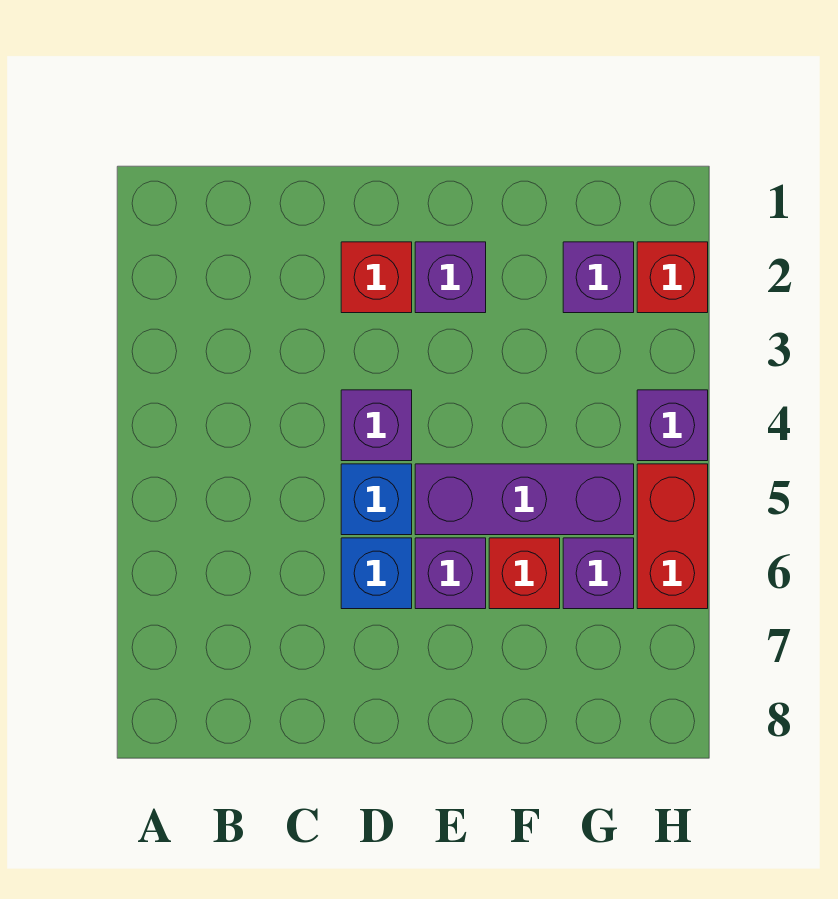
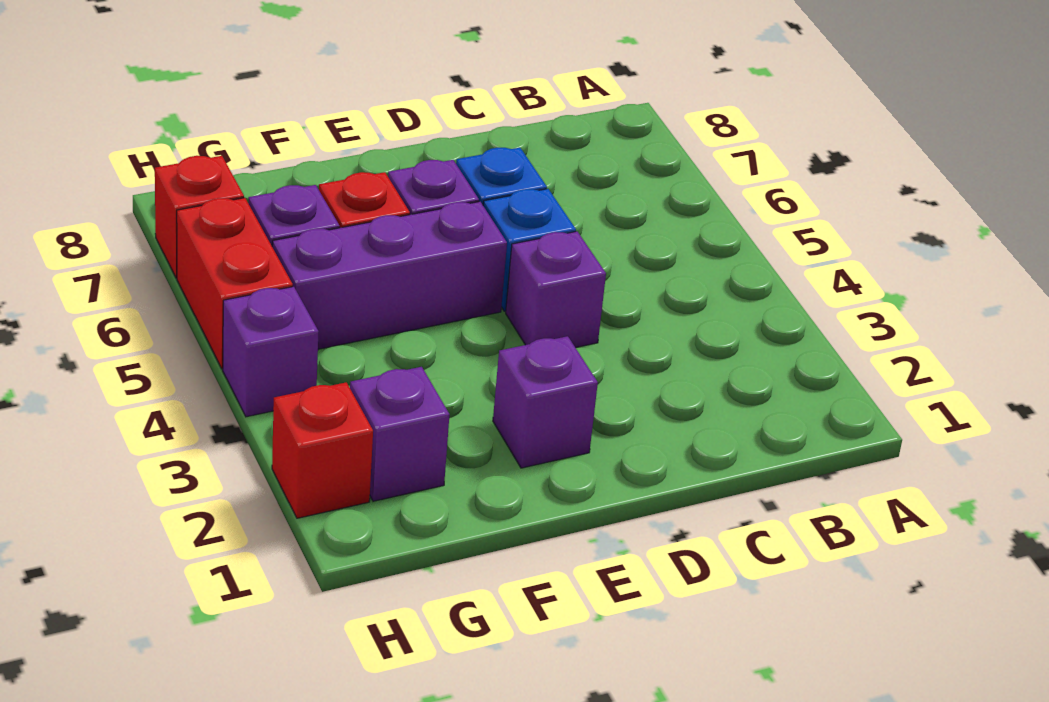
red brick D2 level 1 -> red brick H7 level 1

